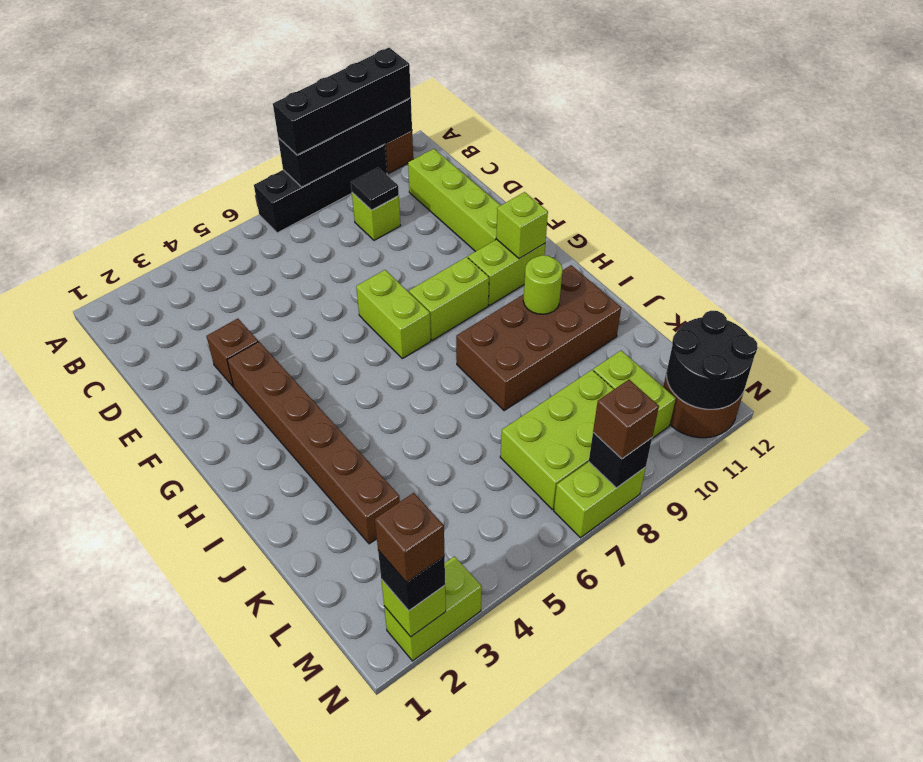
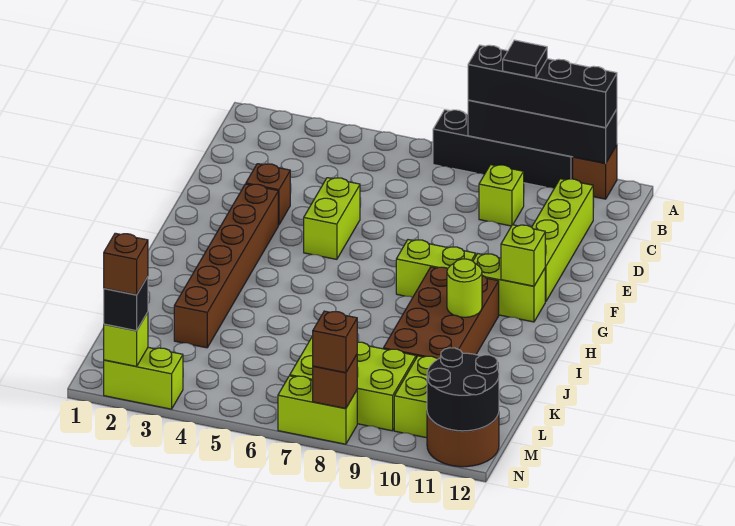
black tile C9 level 2 -> black tile A9 level 4
lime brick F7:G7 level 1 -> lime brick E5:F5 level 1
brown brick I8:J11 level 1 -> brown brick H9:K10 level 1
black brick N8 level 2 -> brown brick N8 level 2

